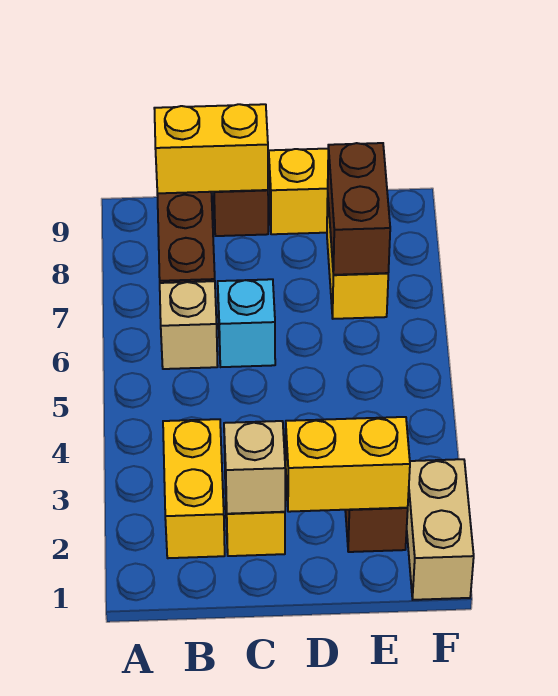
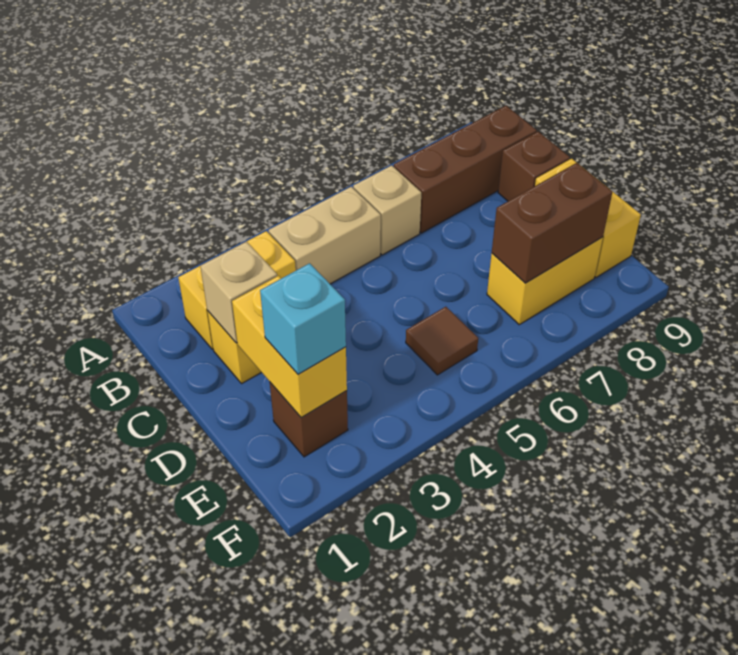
yellow brick B9:C9 level 2 -> none
cyan brick C6 level 1 -> cyan brick E2 level 3
none -> brown tile E5 level 1
tan brick F1:F2 level 1 -> tan brick B4:B5 level 1

